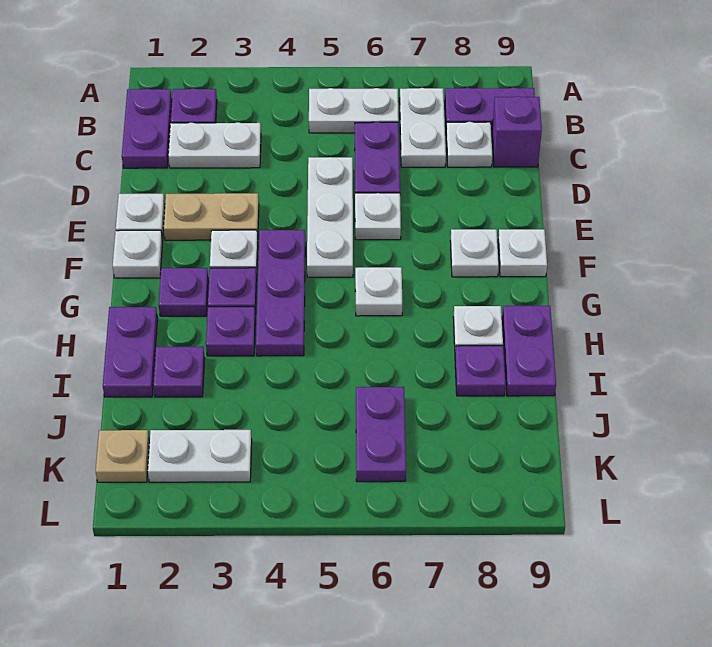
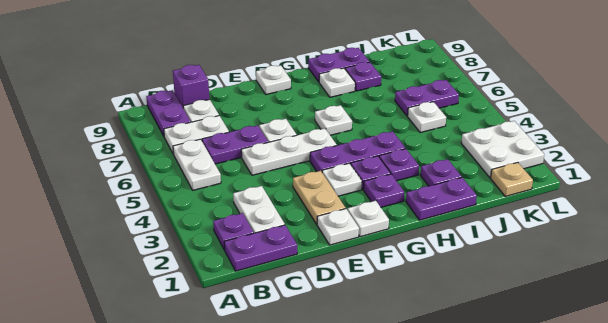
white plate F8 level 1 -> white plate J5 level 1
white plate K2:K3 level 1 -> white plate K2:L3 level 1

